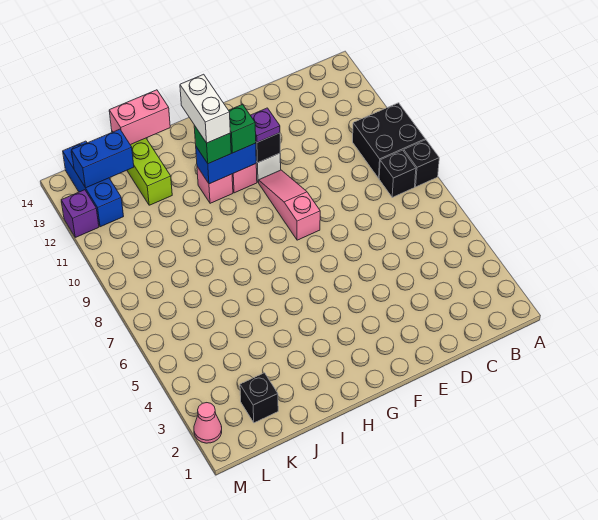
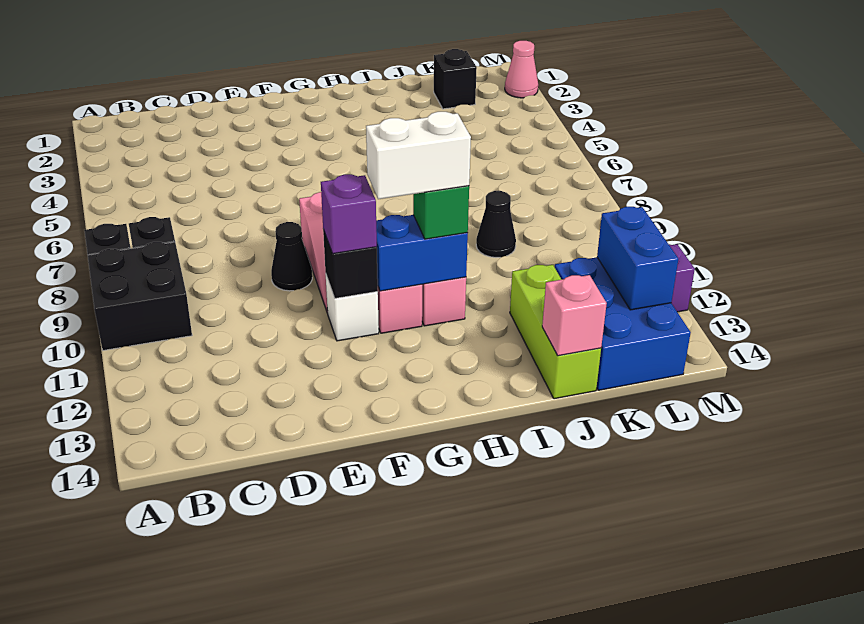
none -> black cone E9 level 1
purple plate F11 level 3 -> purple brick F11 level 3
green brick G11 level 3 -> none
white brick H11:H12 level 4 -> white brick G11:H11 level 4
pink brick I14:J14 level 2 -> pink brick J14 level 2
none -> black cone J9 level 1
blue brick K13:L13 level 2 -> blue brick L12:L13 level 2
blue brick L12:L14 level 1 -> blue brick K12:L14 level 1

